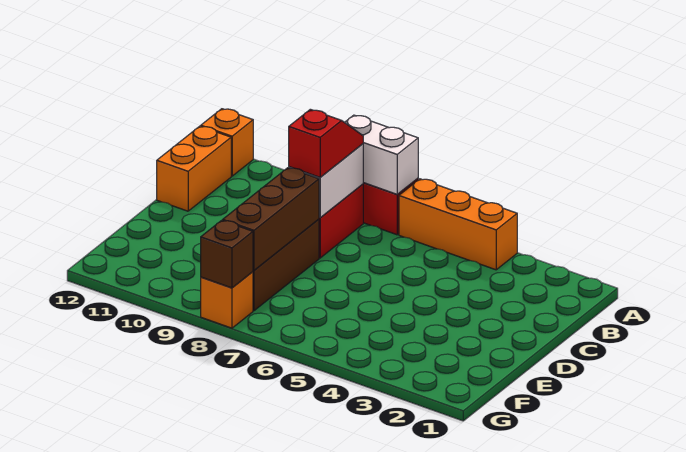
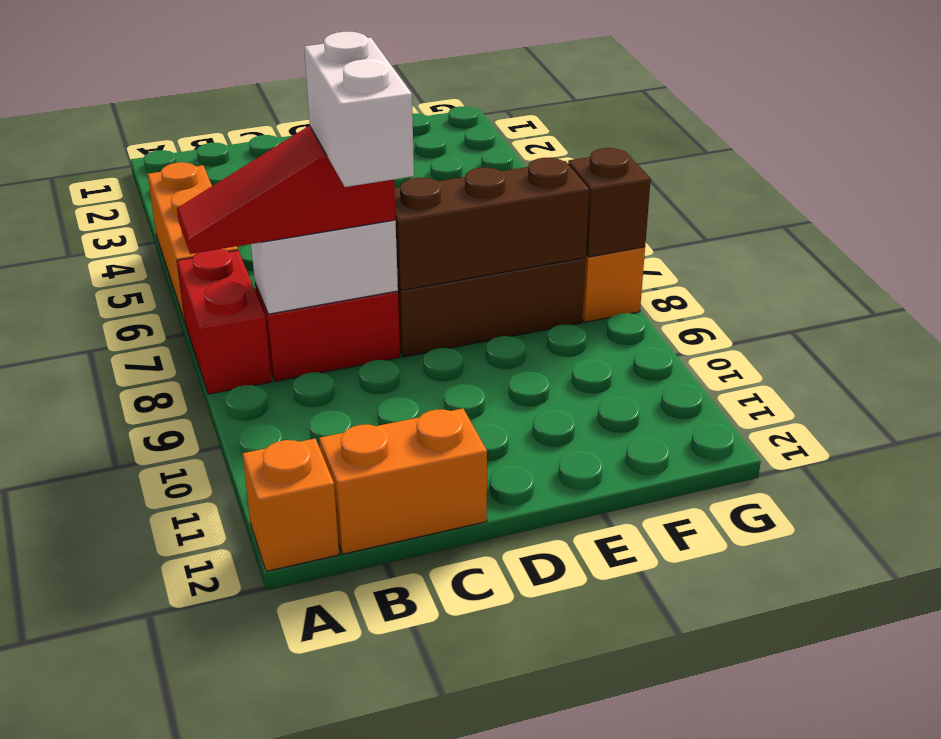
white brick A7:A8 level 2 -> white brick C8:C9 level 4
red slope B8:C8 level 3 top C -> red slope A8:C8 level 3 top C

